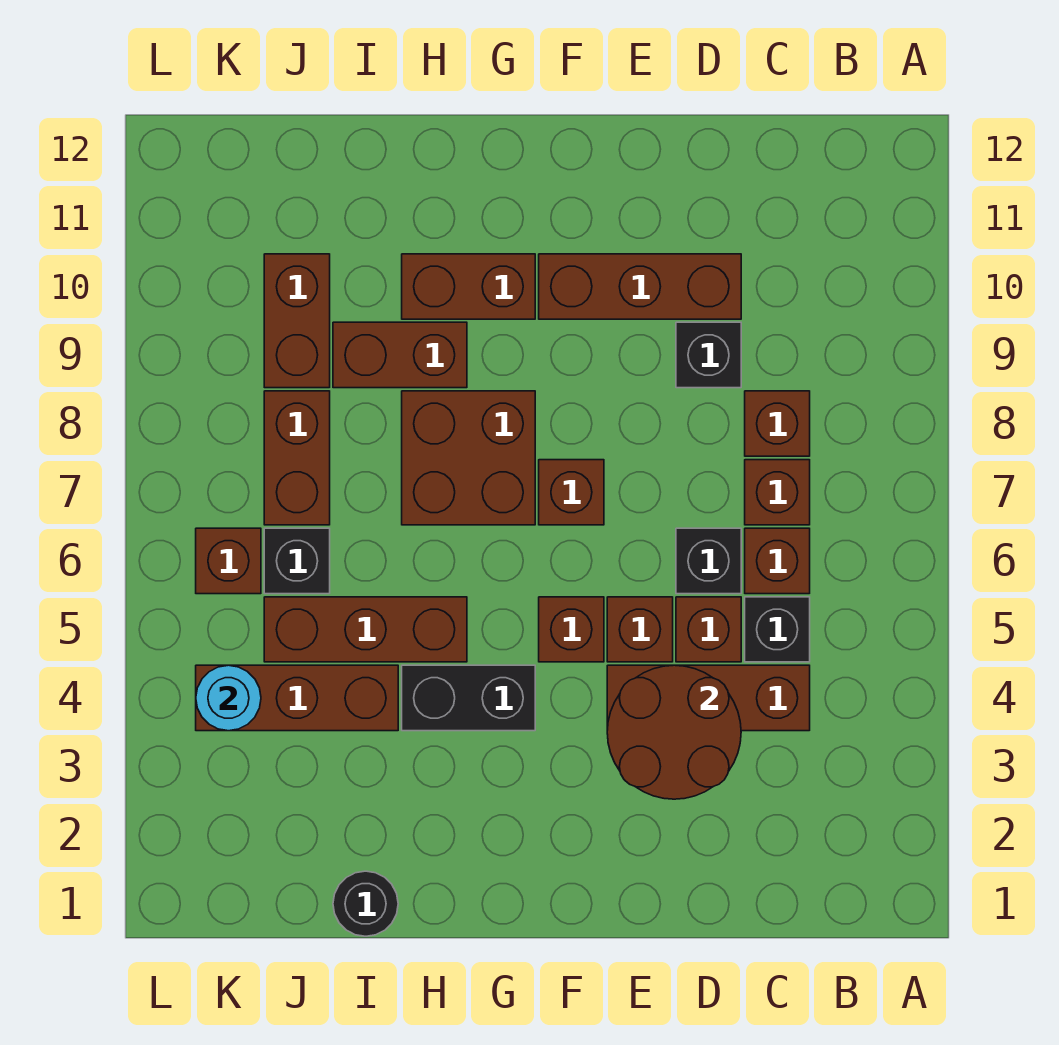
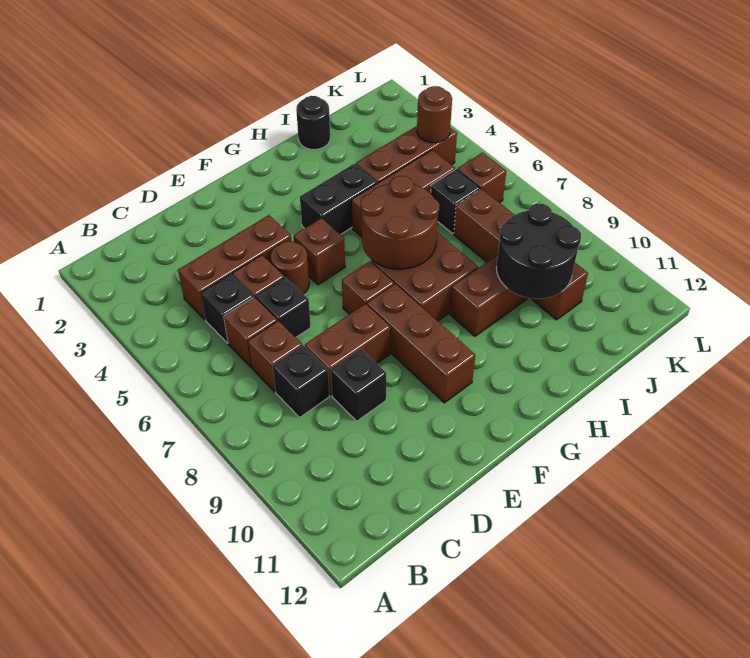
brown brick C8 level 1 -> black brick C8 level 1
brown round brick D3:E4 level 2 -> brown round brick G6:H7 level 2
brown brick D10:F10 level 1 -> brown brick F8:F10 level 1
brown brick E5 level 1 -> brown round brick E5 level 1
brown brick G10:H10 level 1 -> brown brick D8:E8 level 1
none -> black round brick I9:J10 level 2
cyan round brick K4 level 2 -> brown round brick K4 level 2

